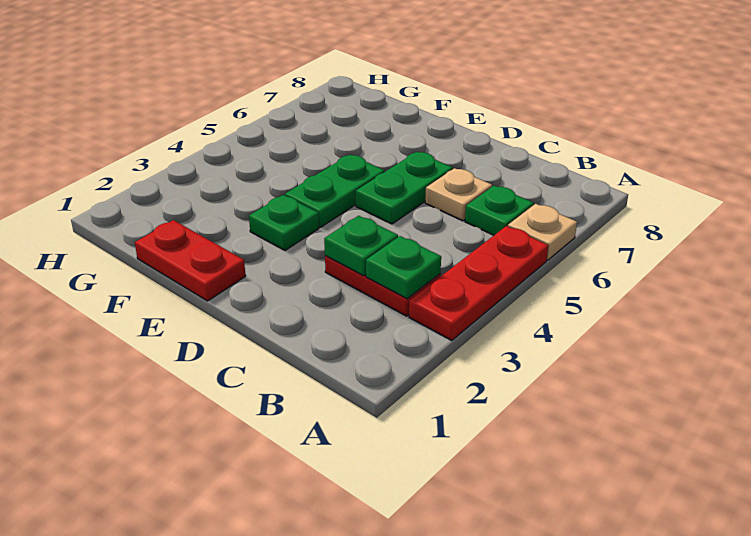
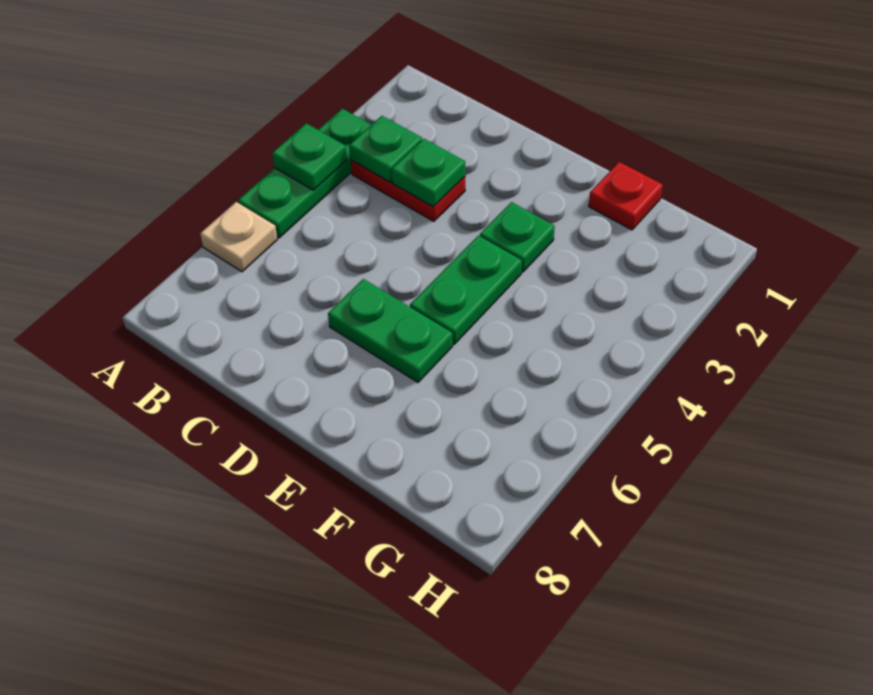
red plate A3:A5 level 1 -> green plate A3:A5 level 1
green plate B6 level 1 -> green plate A4 level 2
tan plate C6 level 1 -> none
green plate D5:D6 level 1 -> green plate D6:E6 level 1
red plate E1:F1 level 1 -> red plate F1 level 1

